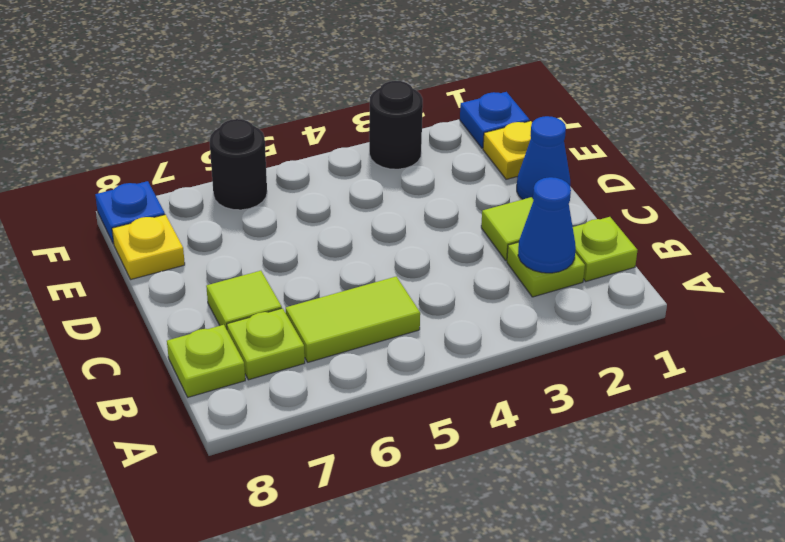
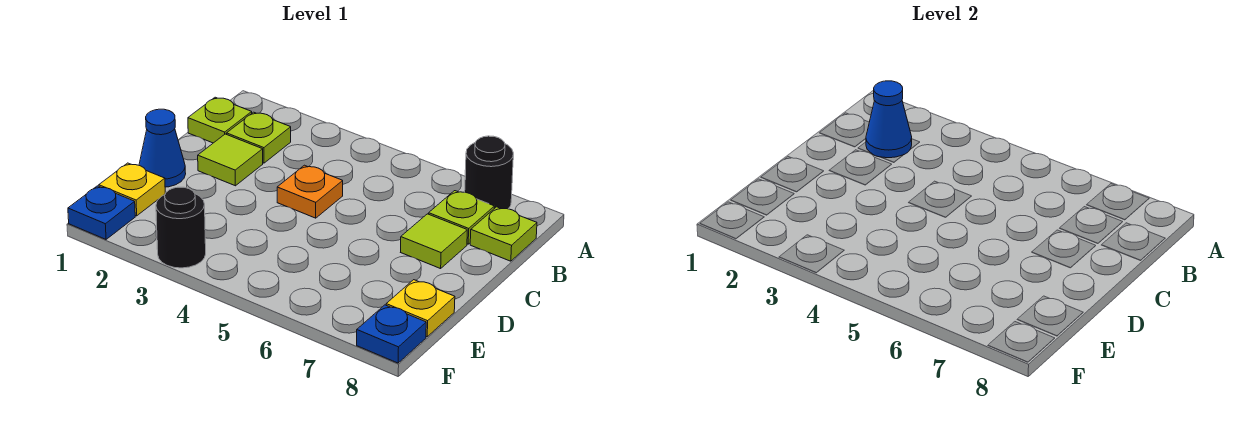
lime tile B5:B6 level 1 -> none
none -> orange plate C4 level 1
black round brick F6 level 1 -> black round brick A7 level 1

